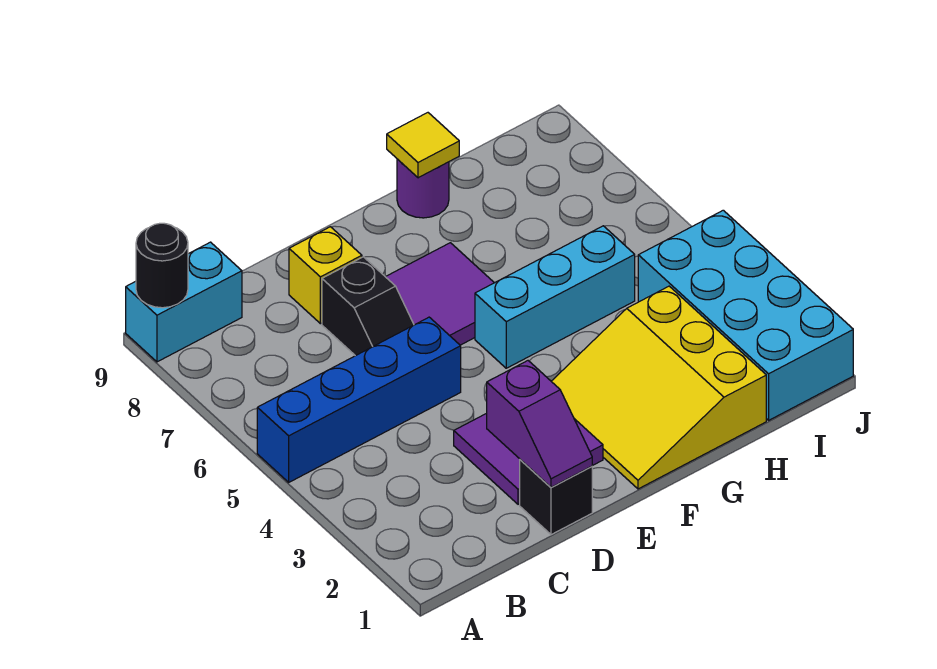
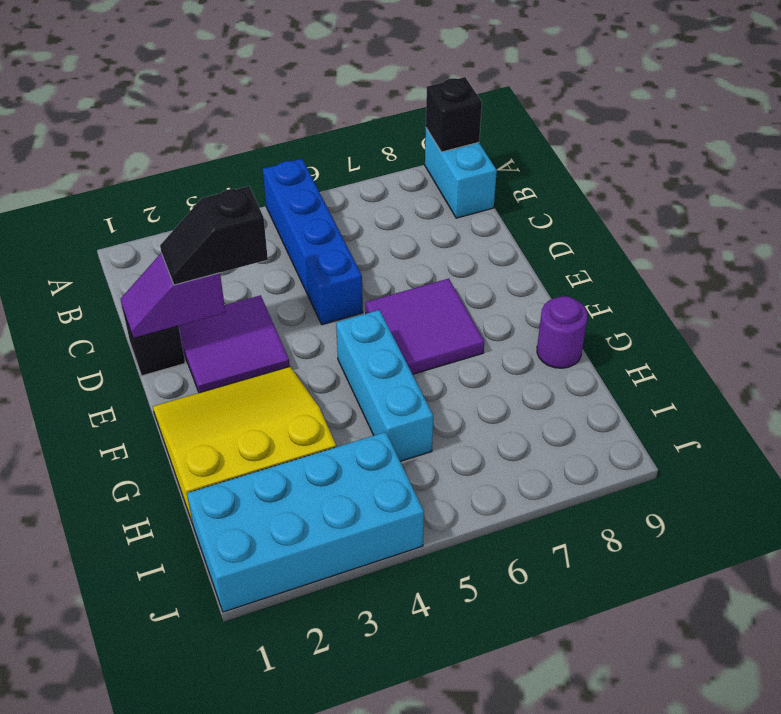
black round brick A9 level 2 -> black brick A9 level 2
black slope D6:D7 level 1 top 7 -> black slope D2:D3 level 3 top 3
yellow brick D8 level 1 -> none
yellow tile G9 level 2 -> none

